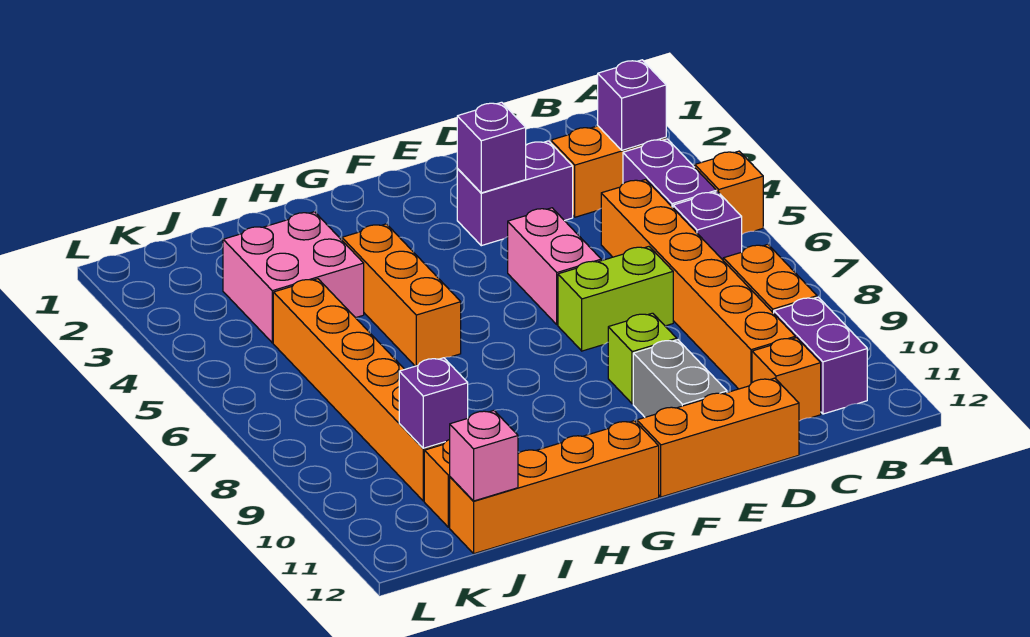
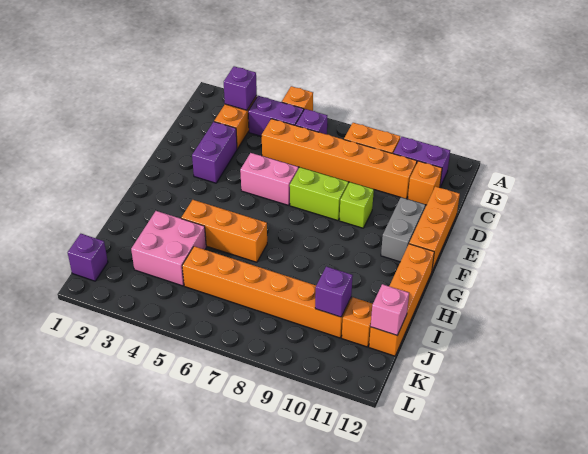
lime brick D7:E7 level 1 -> lime brick E7:E8 level 1
purple brick E3 level 2 -> purple brick K1 level 1
grey brick E10:E11 level 1 -> grey brick E11:F11 level 1

